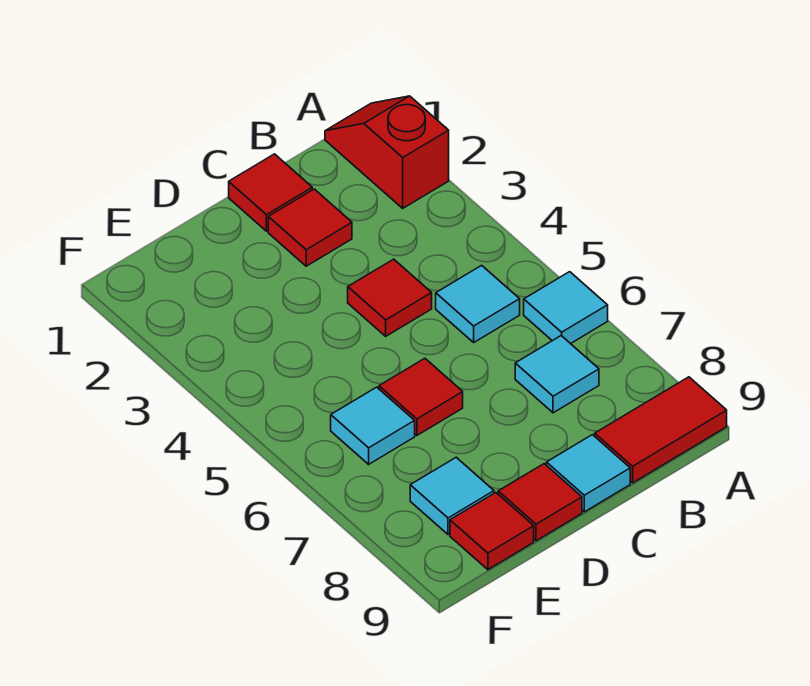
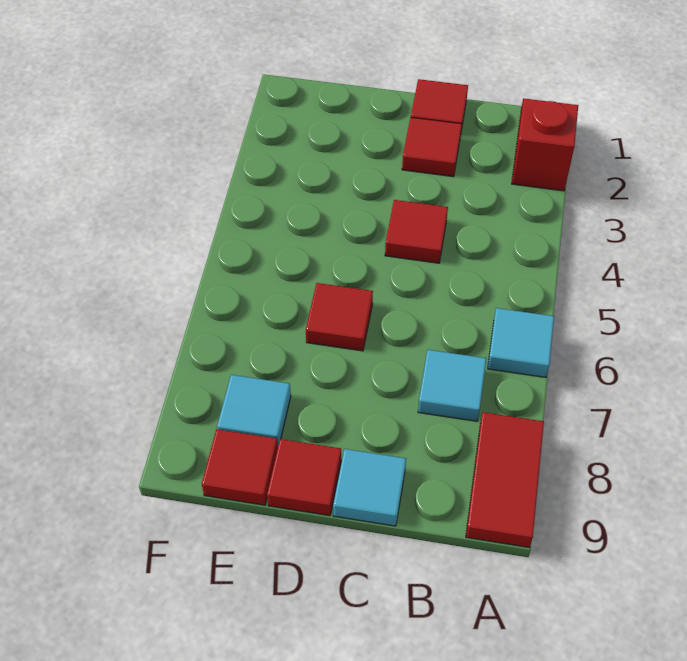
red tile A9:B9 level 1 -> red tile A8:A9 level 1
cyan tile B5 level 1 -> none
cyan tile E6 level 1 -> none

